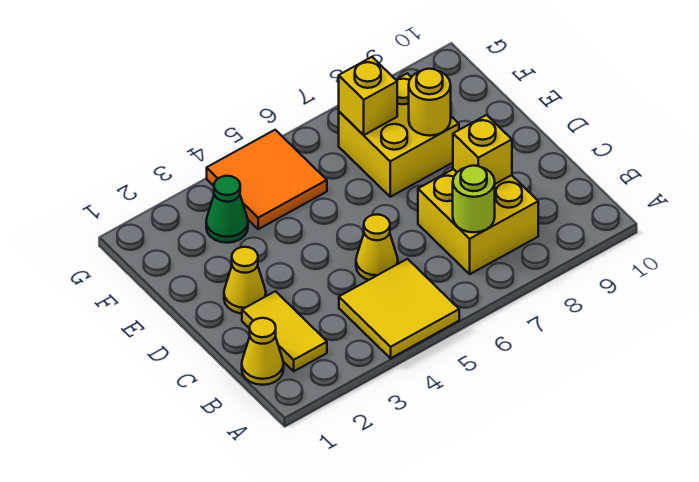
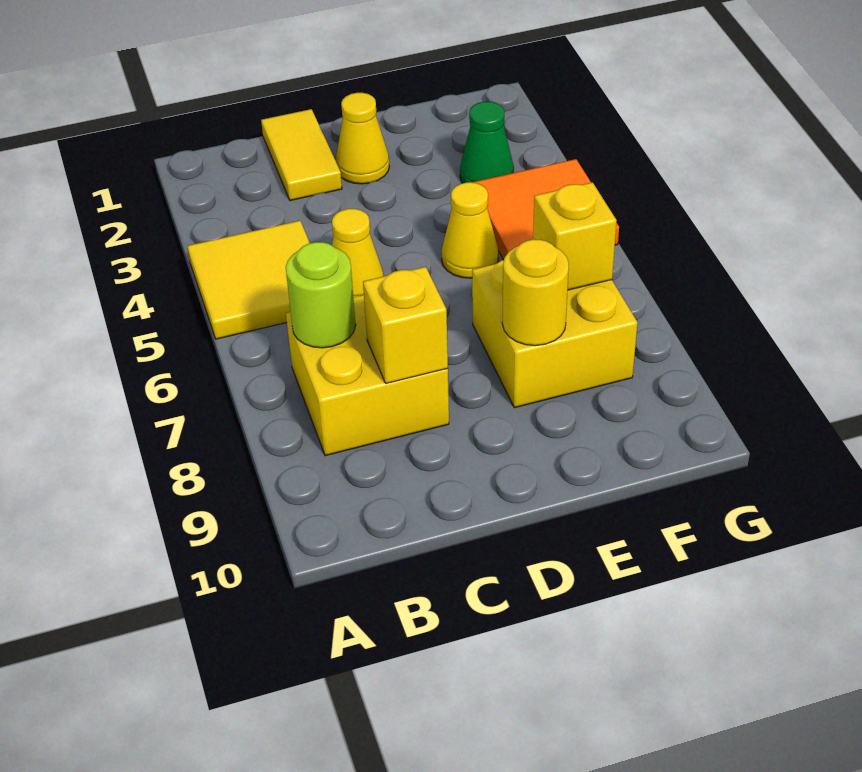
yellow cone B1 level 1 -> yellow cone E5 level 1
yellow tile B2:C2 level 1 -> yellow tile C1:C2 level 1

